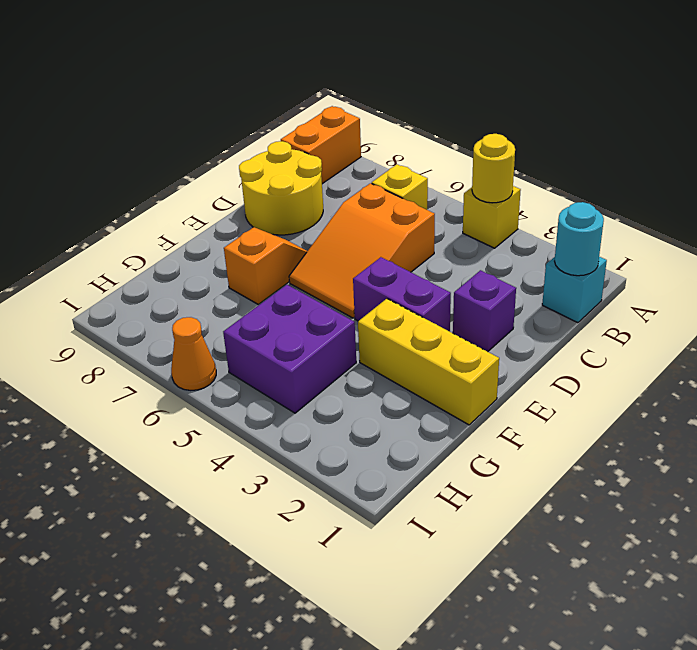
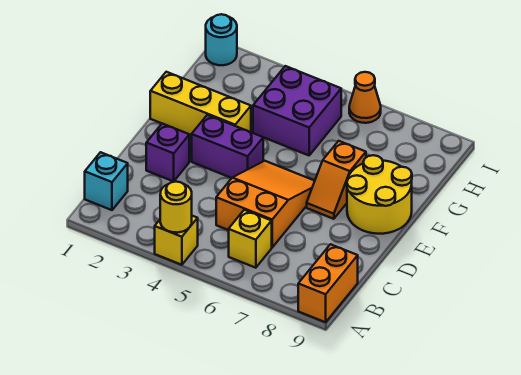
cyan round brick B1 level 2 -> cyan round brick I1 level 1
yellow round brick C8:D9 level 1 -> yellow round brick E8:F9 level 1

